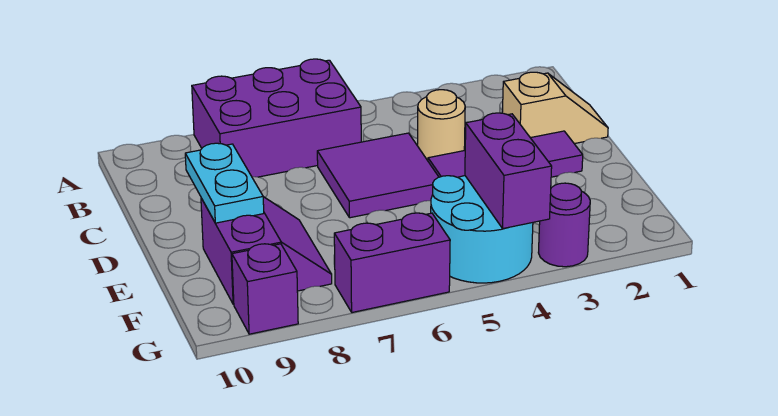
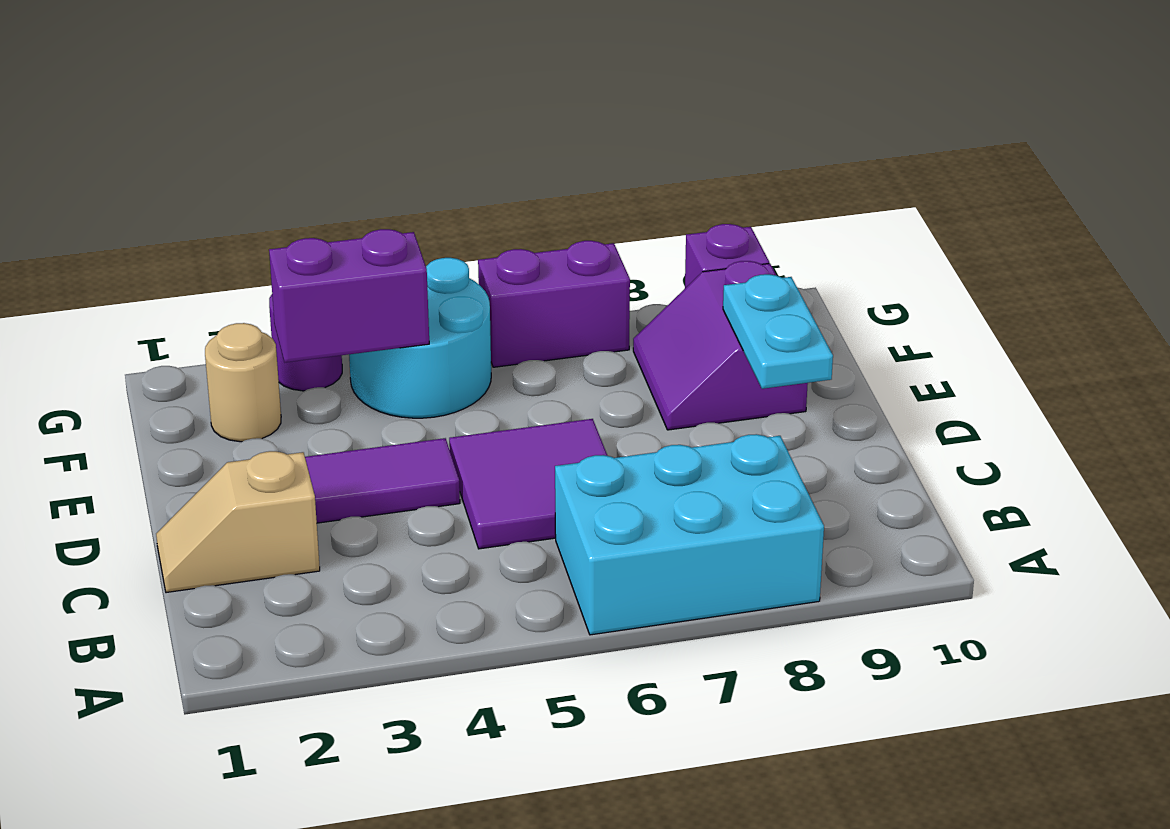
purple brick A6:B8 level 1 -> cyan brick A6:B8 level 1
tan round brick C4 level 1 -> tan round brick F2 level 1
purple brick F4:G4 level 2 -> purple brick F3:F4 level 2

